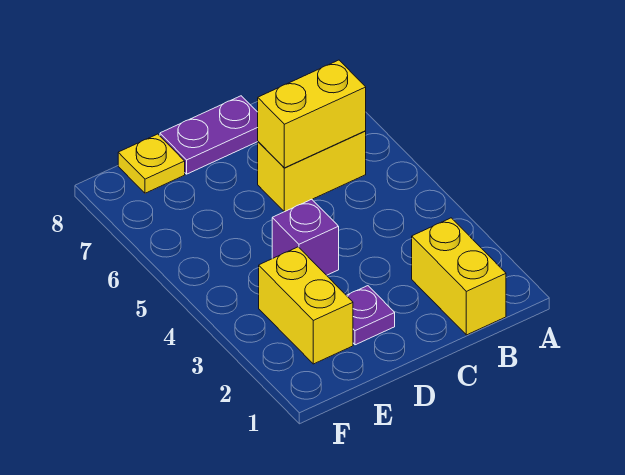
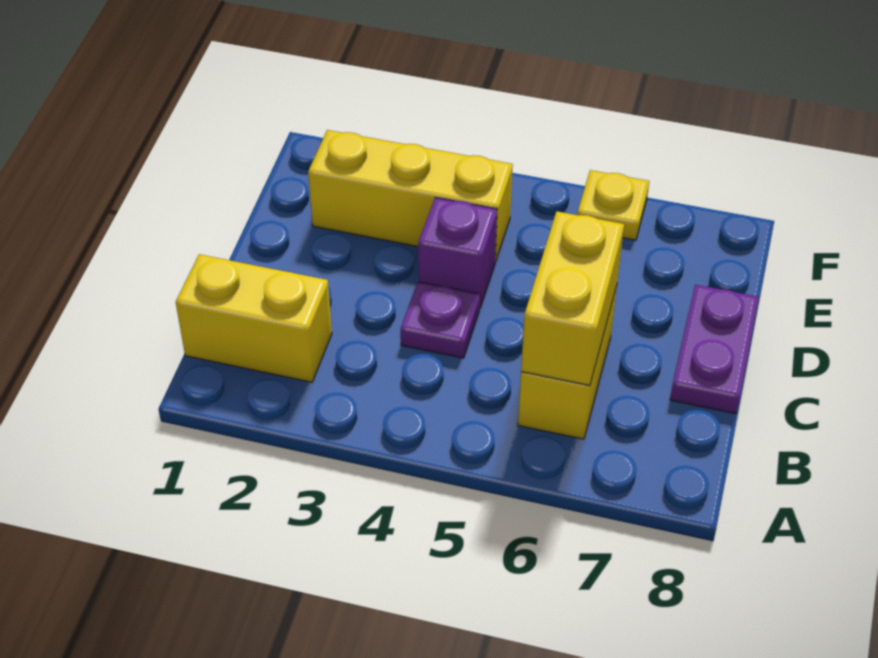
purple plate D2 level 1 -> purple plate C4 level 1
yellow brick E2:E3 level 1 -> yellow brick E2:E4 level 1
yellow plate E8 level 1 -> yellow plate F6 level 1

